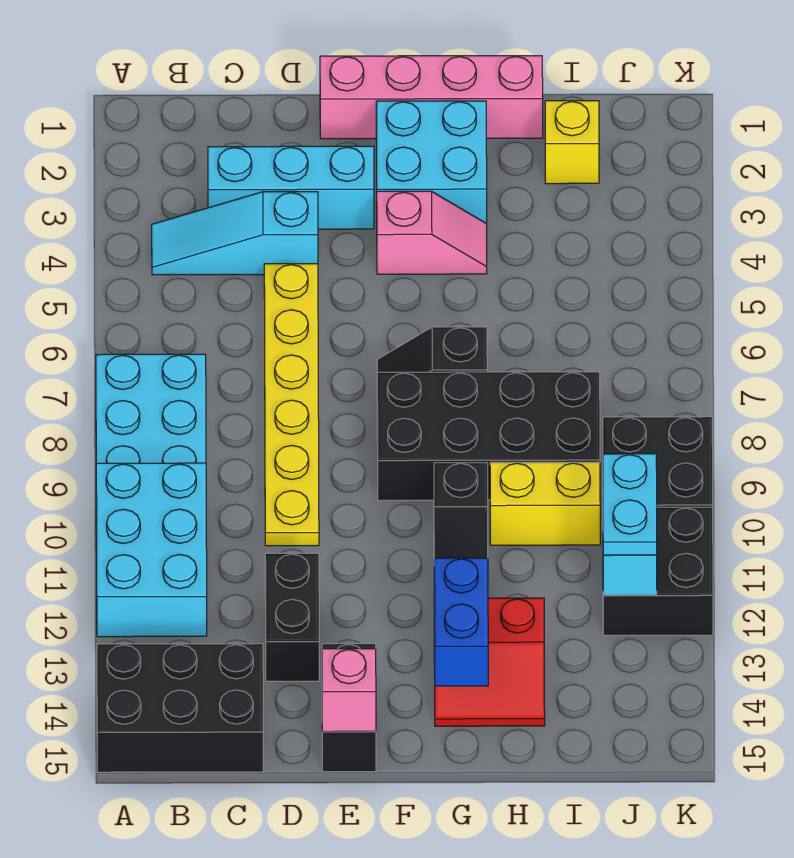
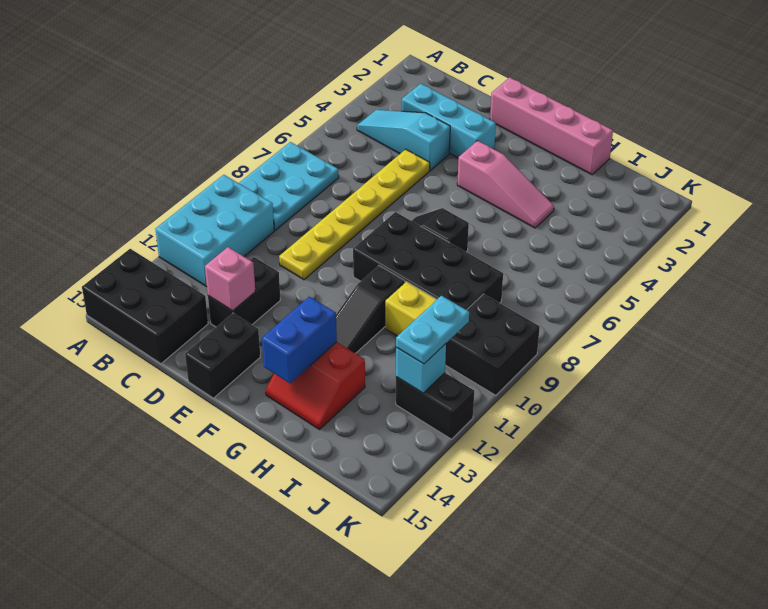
pink brick E15 level 2 -> pink brick D13 level 2
cyan brick F2:G3 level 1 -> none
pink slope F4:G4 level 1 top F -> pink slope F4:H4 level 1 top F
yellow brick I2 level 1 -> none
black brick J11:K12 level 1 -> black brick J12:K12 level 1

